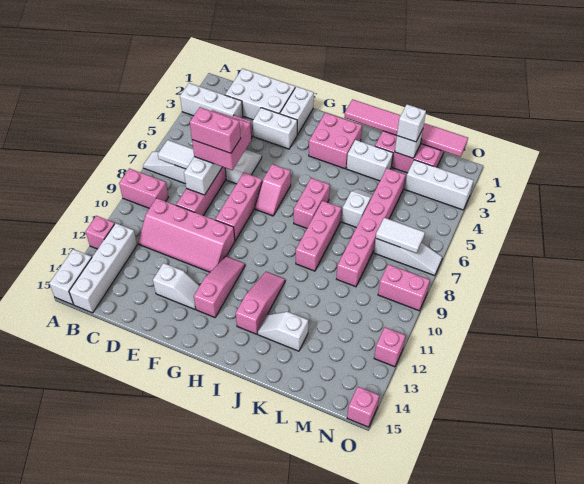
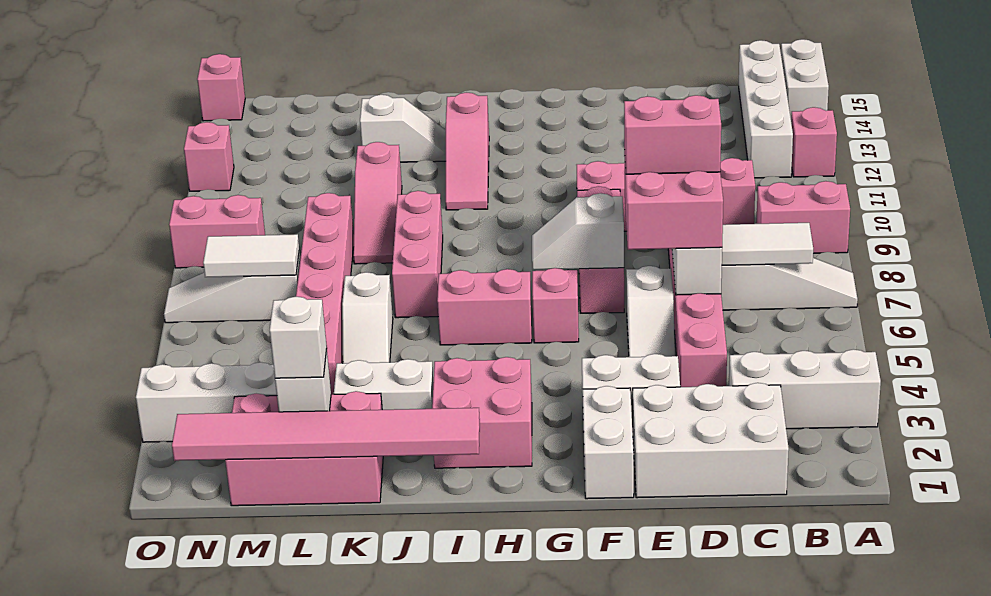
white slope E13:F13 level 1 top E -> white slope F7:G7 level 2 top F
pink slope G11:G13 level 1 top 13 -> pink slope K9:K11 level 1 top 11
pink brick I6:I7 level 1 -> pink brick H6:I6 level 1

